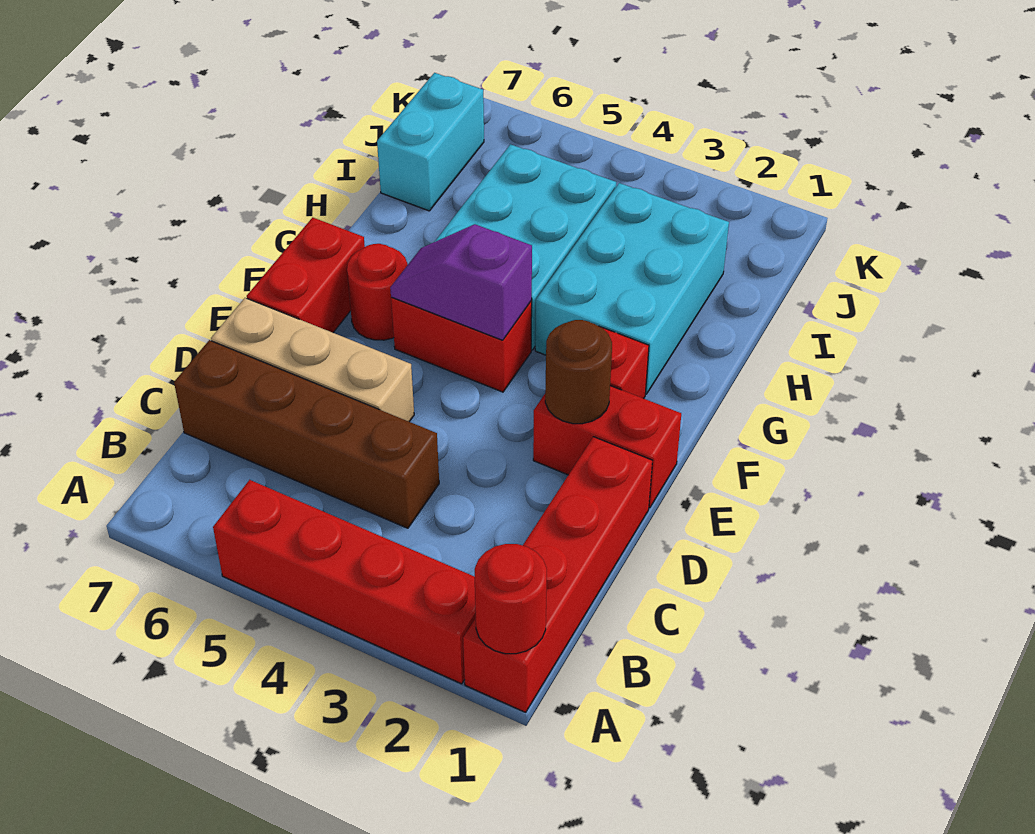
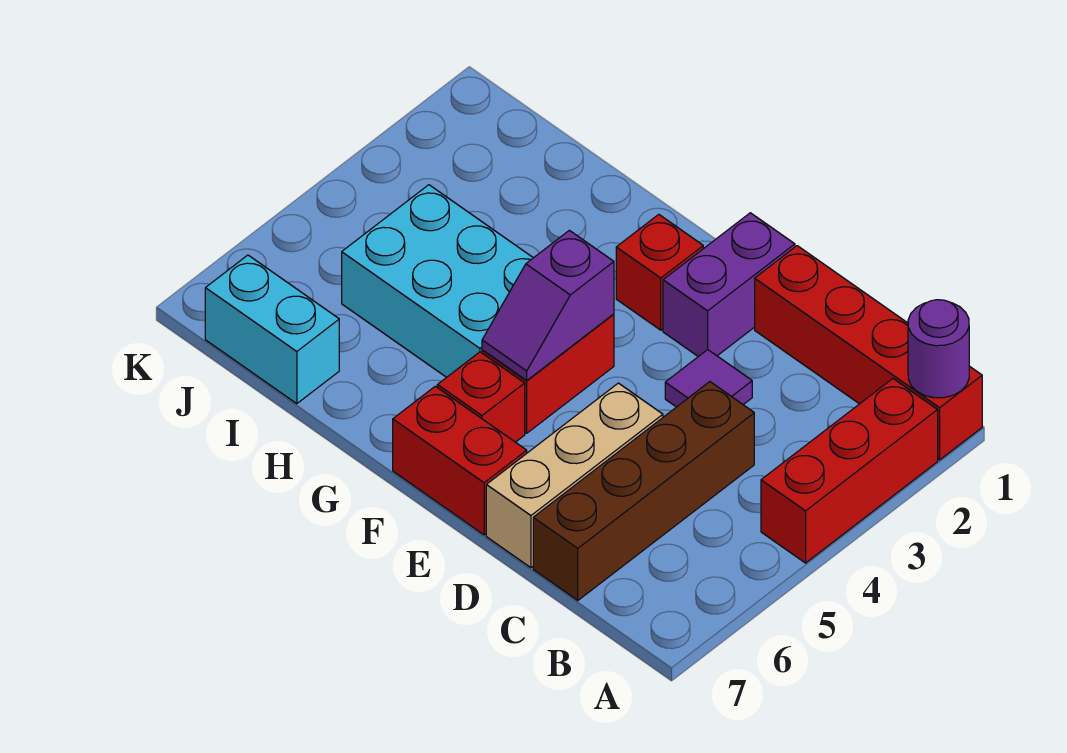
red round brick A1 level 2 -> purple round brick A1 level 2
red brick A2:A5 level 1 -> red brick A2:A4 level 1
none -> purple tile D3 level 1
red brick E1:E2 level 1 -> purple brick E1:E2 level 1
brown round brick E2 level 2 -> none
red round brick F6 level 1 -> red brick F6 level 1
cyan brick G2:I3 level 1 -> none

